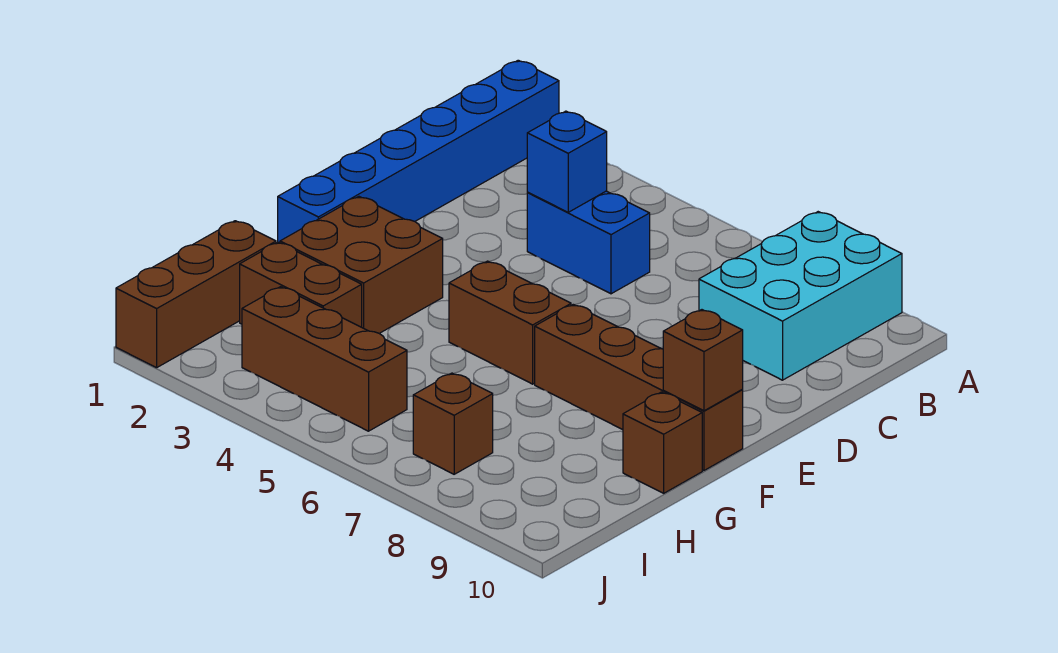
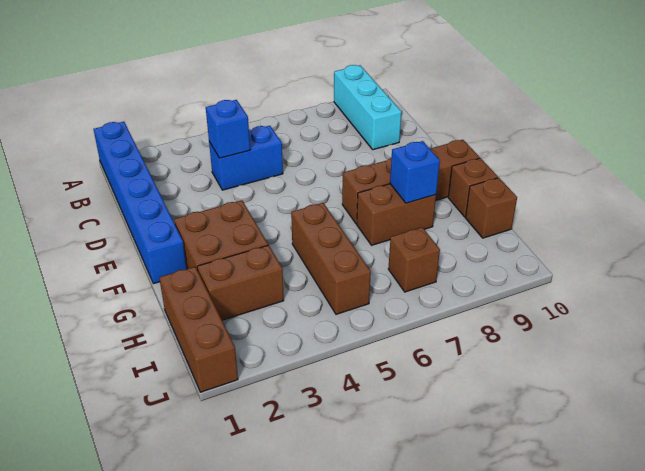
cyan brick A8:C9 level 1 -> cyan brick A9:C9 level 1
brown brick F5:F6 level 1 -> brown brick G7:G8 level 1
brown brick F10 level 2 -> brown brick H10 level 1
none -> blue brick G8 level 2
brown brick I3:I5 level 1 -> brown brick G5:I5 level 1

